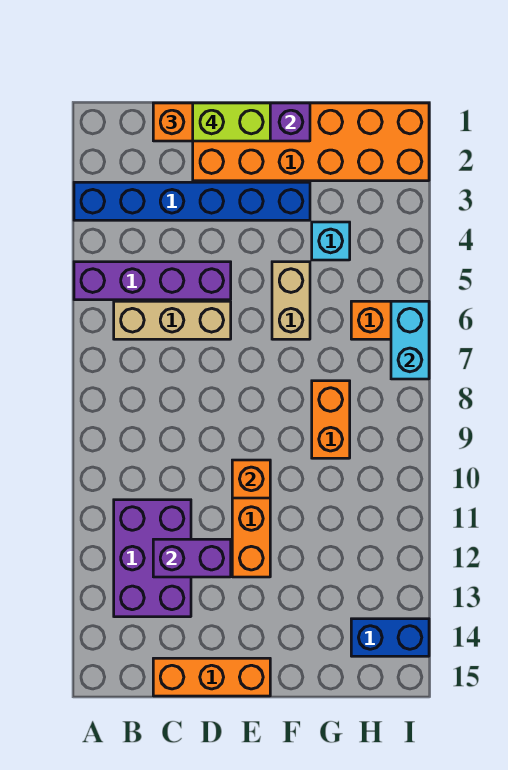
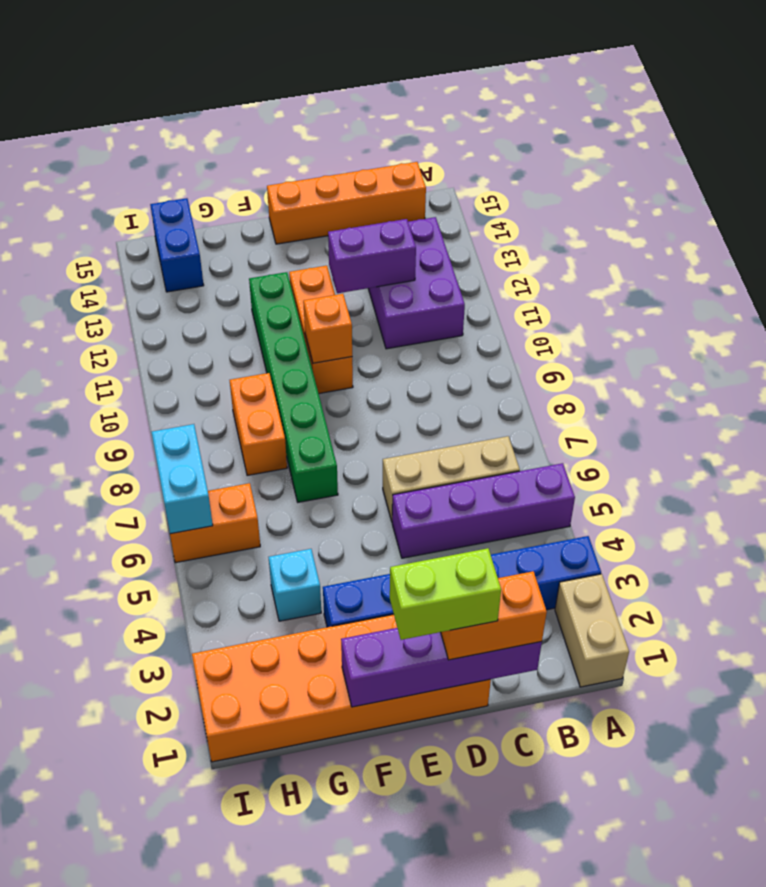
orange brick C15:E15 level 1 -> orange brick B15:E15 level 1
tan brick F5:F6 level 1 -> tan brick A1:A2 level 1
none -> green brick F7:F12 level 1
blue brick H14:I14 level 1 -> blue brick H14:H15 level 1

